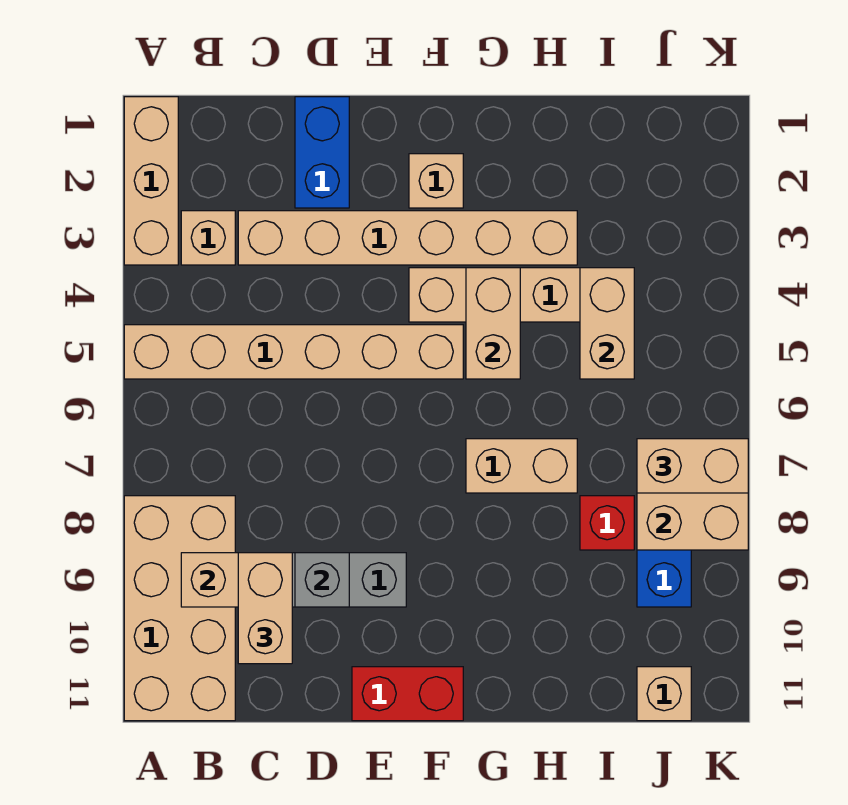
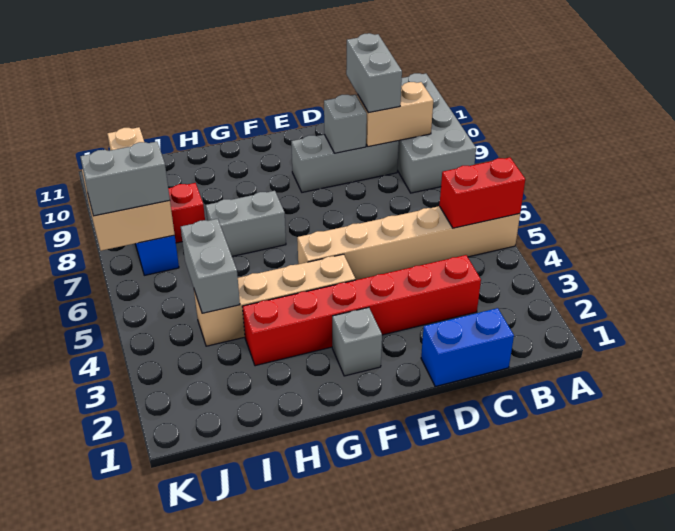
tan brick A1:A3 level 1 -> none
tan brick A8:B11 level 1 -> grey brick A8:B11 level 1
tan brick B3 level 1 -> none
tan brick C3:H3 level 1 -> red brick C3:H3 level 1
tan brick C9:C10 level 3 -> grey brick C9:C10 level 3
blue brick D1:D2 level 1 -> blue brick C1:D1 level 1
red brick E11:F11 level 1 -> red brick A5:B5 level 2
tan brick F2 level 1 -> grey brick F2 level 1
tan brick G4:G5 level 2 -> none
tan brick G7:H7 level 1 -> grey brick G7:H7 level 1
tan brick I4:I5 level 2 -> grey brick I4:I5 level 2
tan brick J7:K7 level 3 -> grey brick J7:K7 level 3

